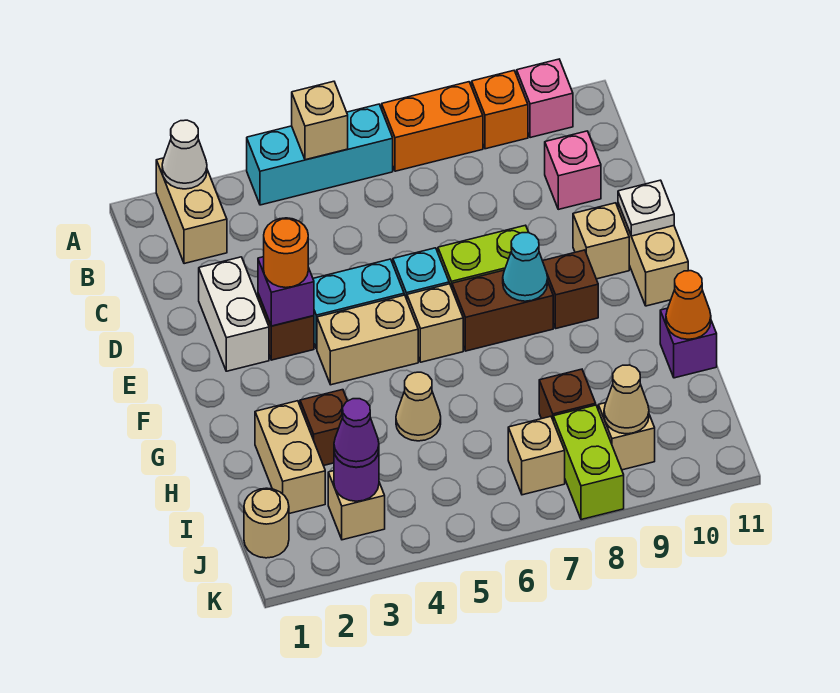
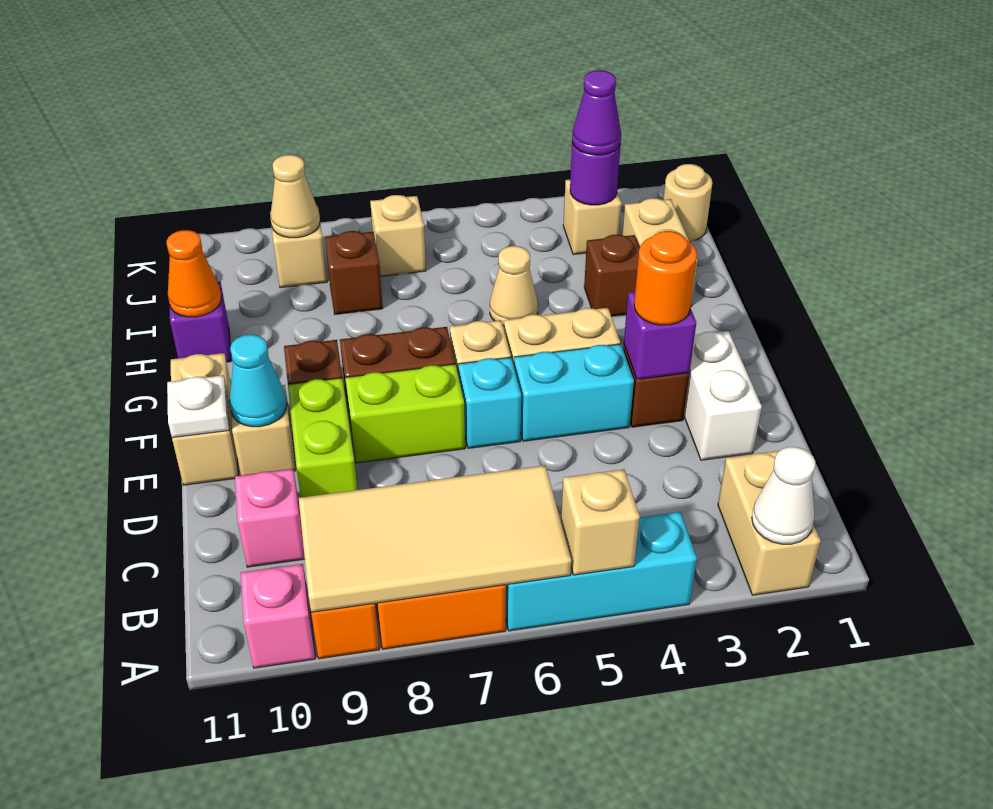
none -> tan tile A6:B9 level 2
cyan cone F8 level 2 -> cyan cone E10 level 2
lime brick J8:K8 level 1 -> lime brick D9:E9 level 1

